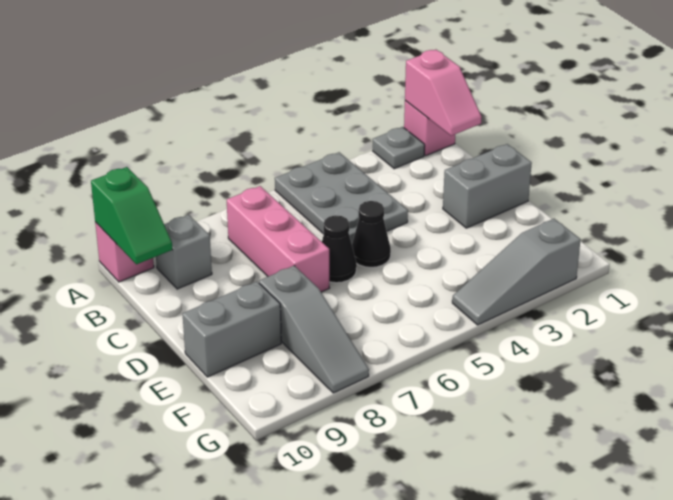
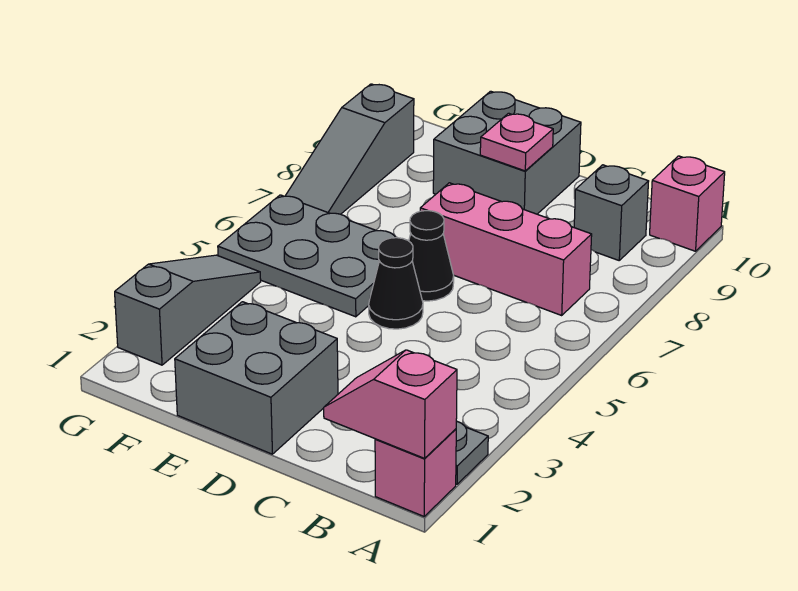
grey plate A4:C5 level 1 -> grey plate E5:G6 level 1
green slope A10:B10 level 2 top A -> none
grey brick D1:D2 level 1 -> grey brick D1:E2 level 1
none -> pink plate D9 level 2
grey slope E8:G8 level 1 top E -> grey slope G7:G9 level 1 top 9
grey brick E9:E10 level 1 -> grey brick D9:E10 level 1

